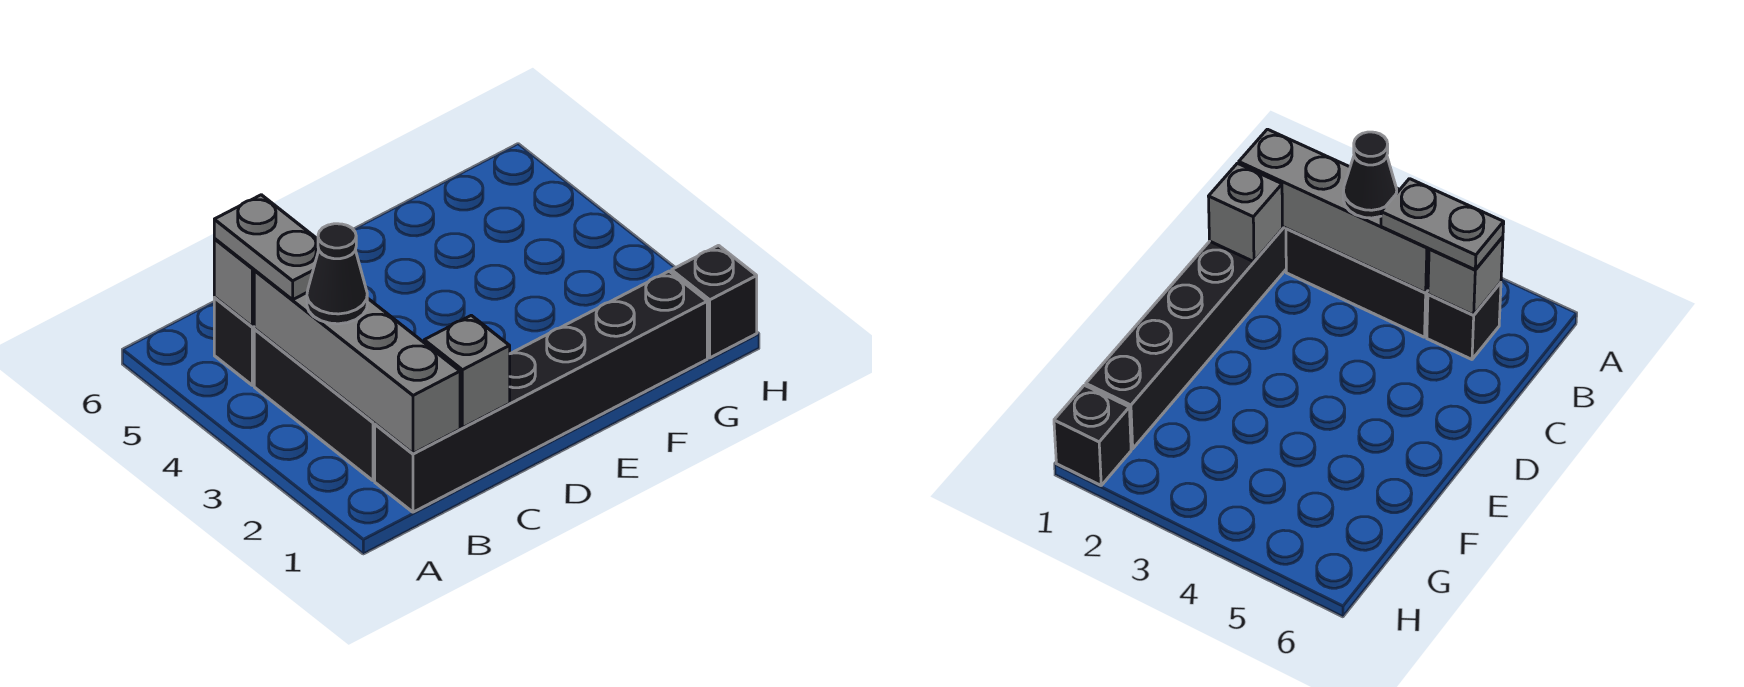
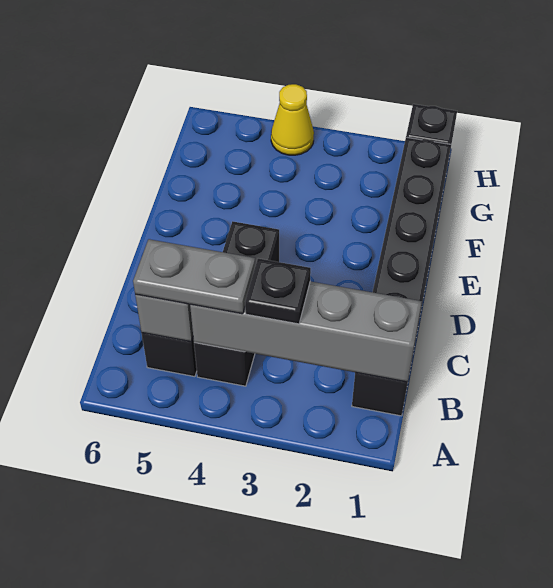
black brick B2:B4 level 1 -> black brick B4:D4 level 1
black cone B3 level 3 -> black plate B3 level 3
grey brick C1 level 2 -> none
none -> yellow cone H4 level 1

